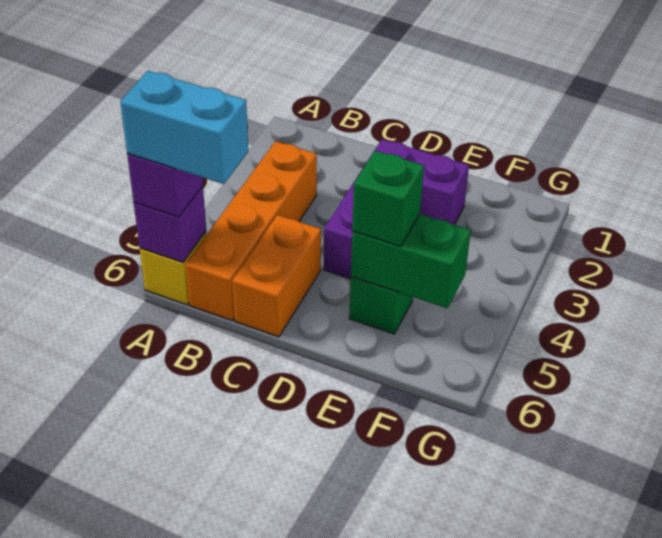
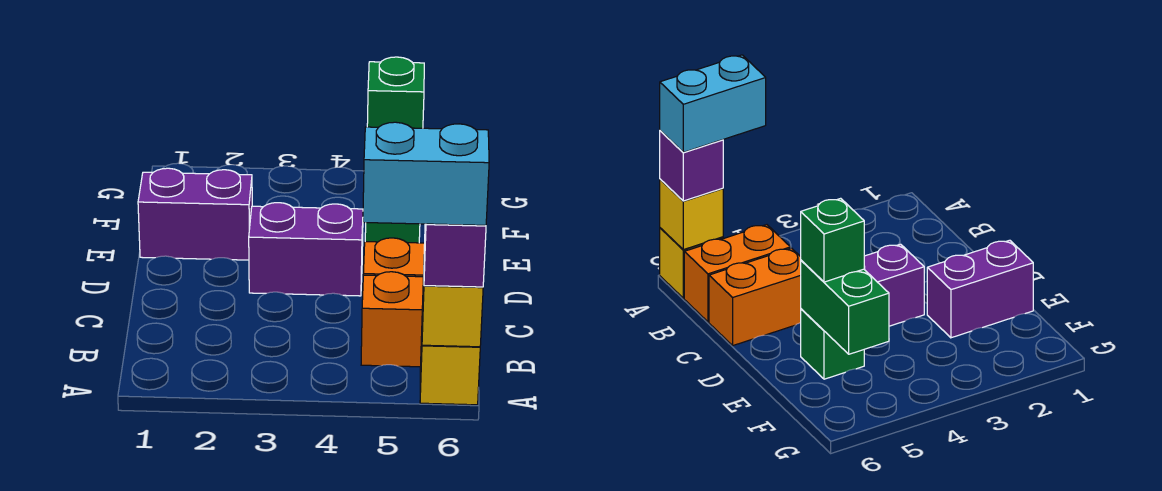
purple brick A6 level 2 -> yellow brick A6 level 2
cyan brick A6:B6 level 4 -> cyan brick A5:A6 level 4
orange brick B3:B6 level 1 -> orange brick B5:B6 level 1
purple brick D2:E2 level 1 -> purple brick E1:E2 level 1

